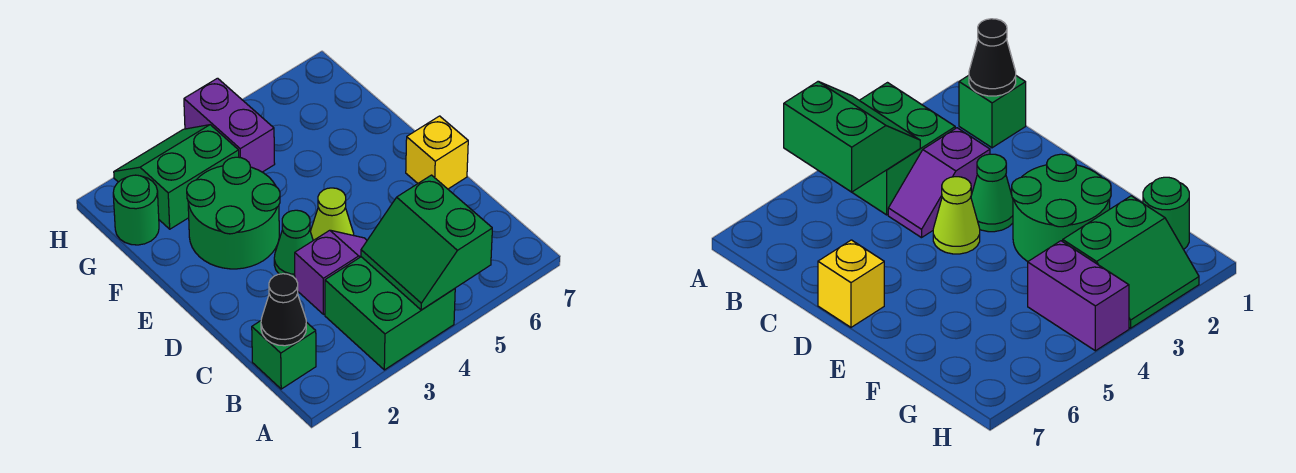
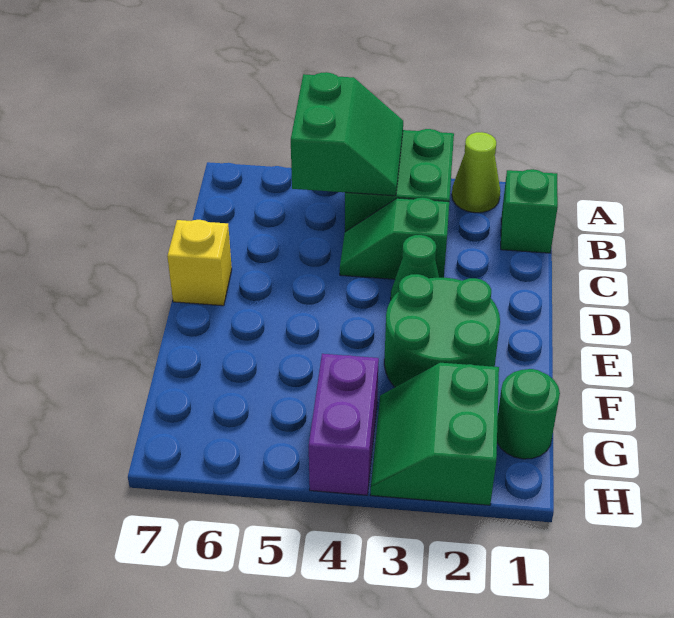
black cone B1 level 2 -> none
purple slope C3:C4 level 1 top 3 -> green slope C3:C4 level 1 top 3
lime cone D4 level 1 -> lime cone A2 level 1
green slope G2:H3 level 1 top G -> green slope G2:H3 level 1 top 2

